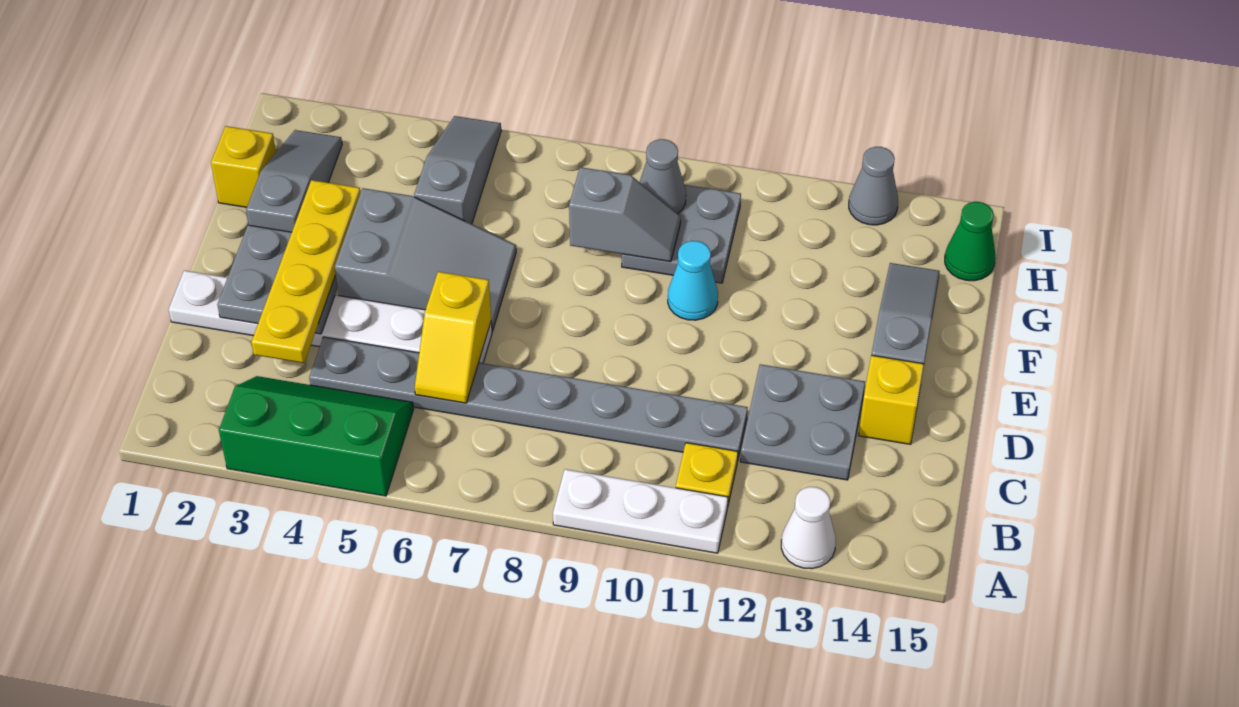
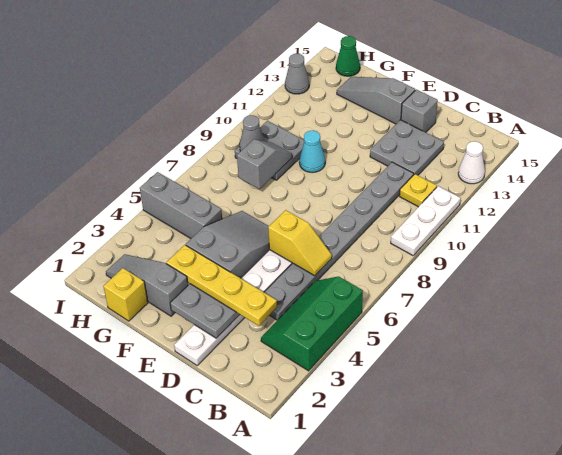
yellow brick D14 level 1 -> grey brick D14 level 1
grey slope G5:I5 level 1 top G -> grey brick G5:I5 level 1

